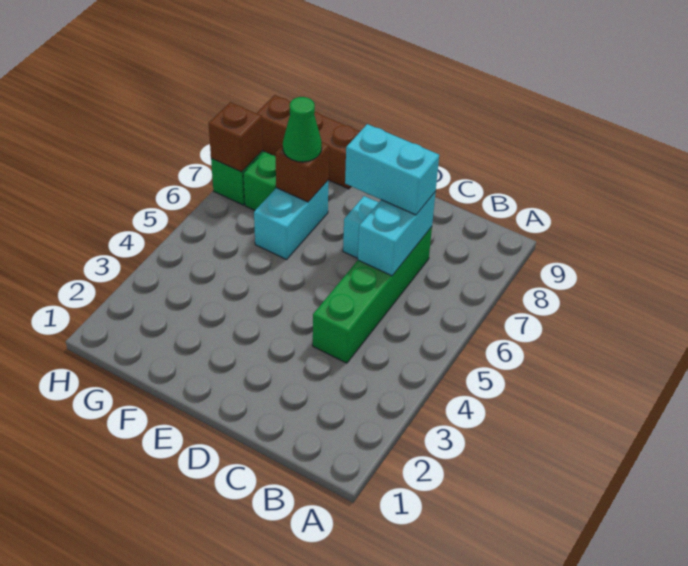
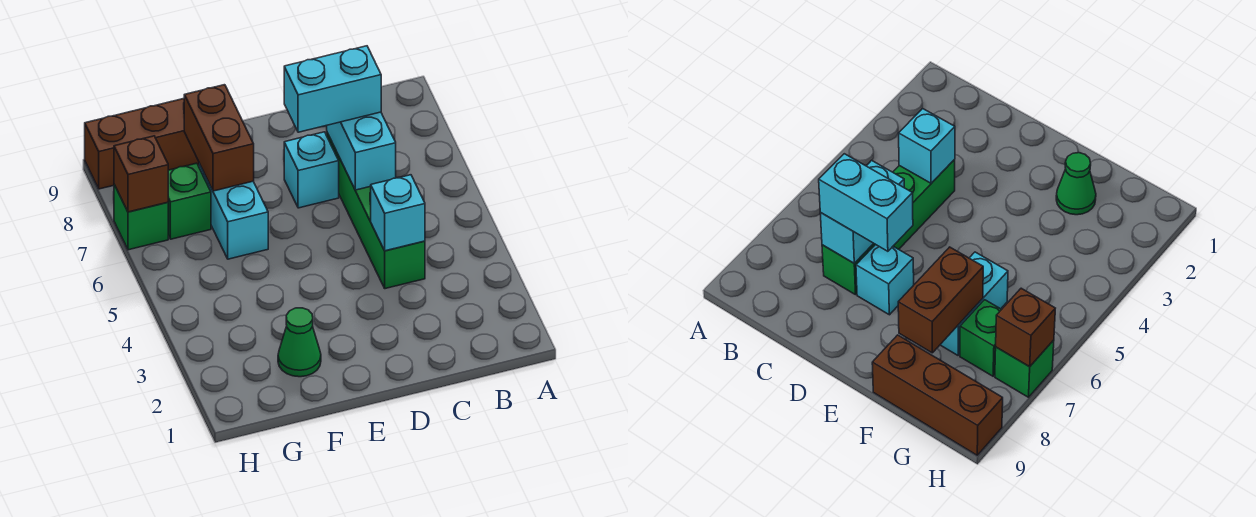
none -> cyan brick C4 level 2
brown brick F7 level 2 -> brown brick F7:F8 level 2
green cone F7 level 3 -> green cone F2 level 1

